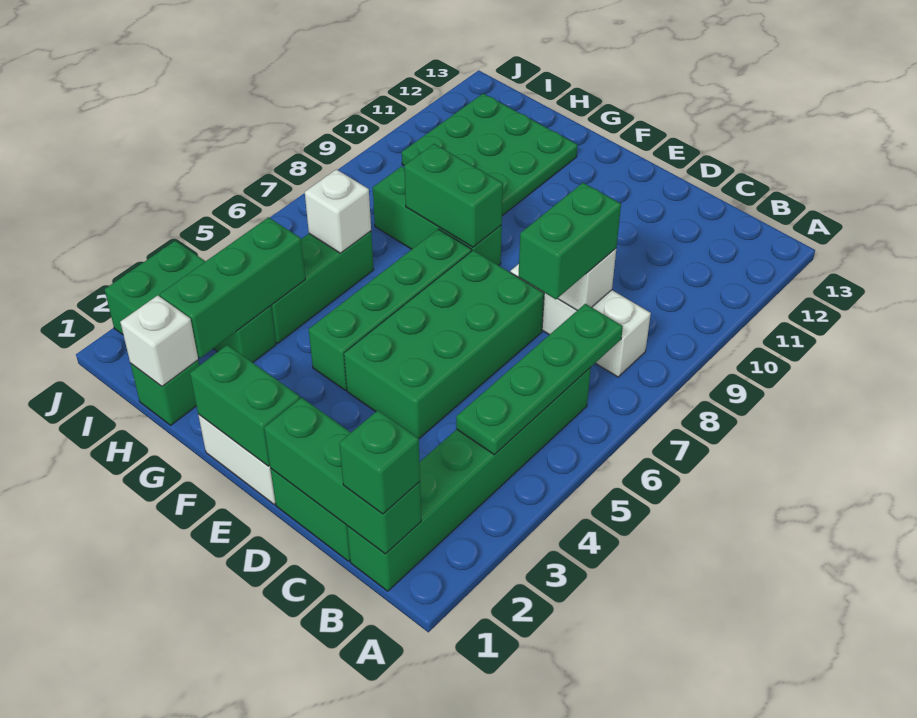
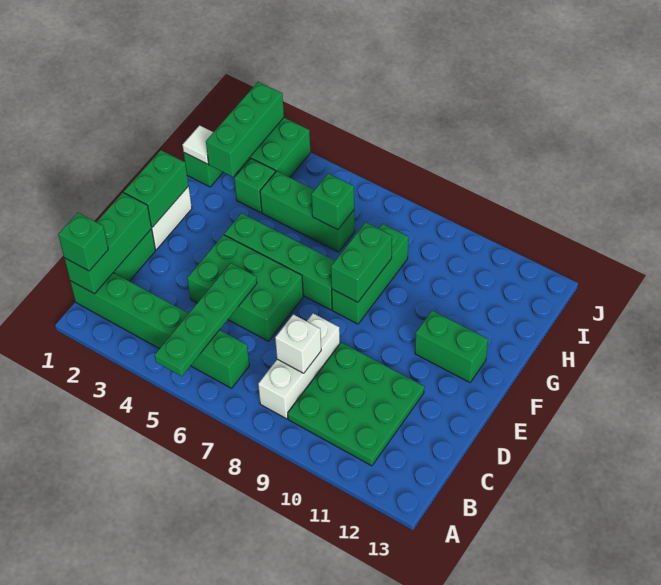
green plate B4:B7 level 2 -> green plate A5:D5 level 2
green brick C7:C8 level 3 -> green brick F11:F12 level 1
green brick D4:E7 level 1 -> green brick D4:E6 level 1
green plate G10:I12 level 1 -> green plate B9:D11 level 1
white brick H1 level 2 -> white tile H1 level 2
green brick H2:H4 level 2 -> green brick H2:J2 level 2
white brick H6 level 2 -> green brick H6 level 2

